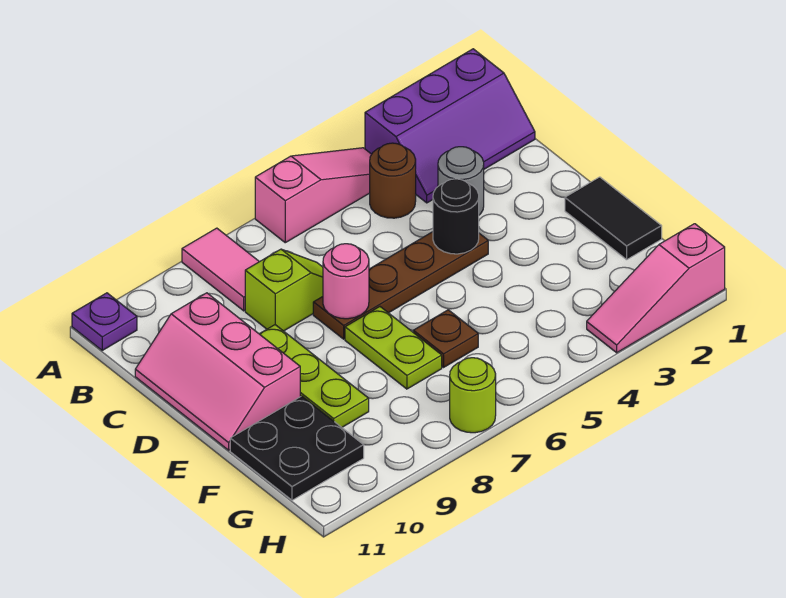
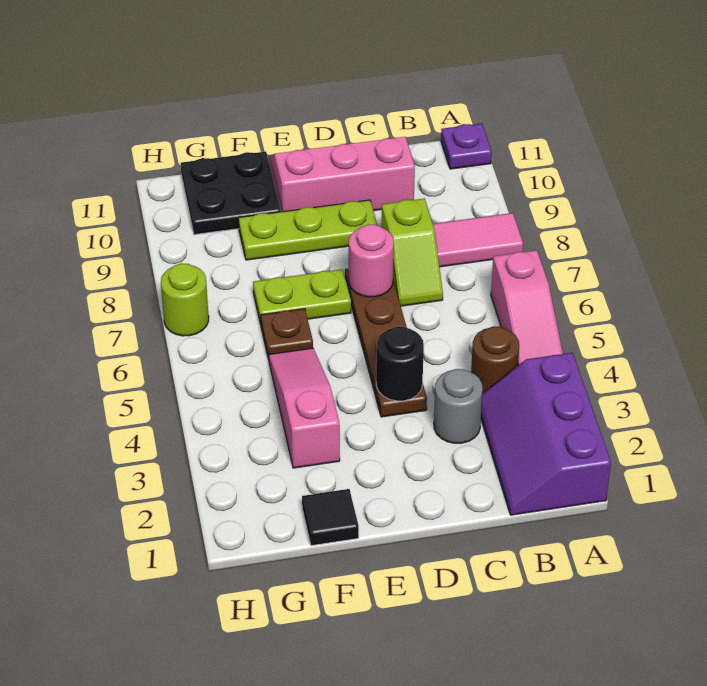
black tile E1:F1 level 1 -> black tile F1 level 1
pink slope H1:H3 level 1 top 1 -> pink slope F3:F5 level 1 top 3

